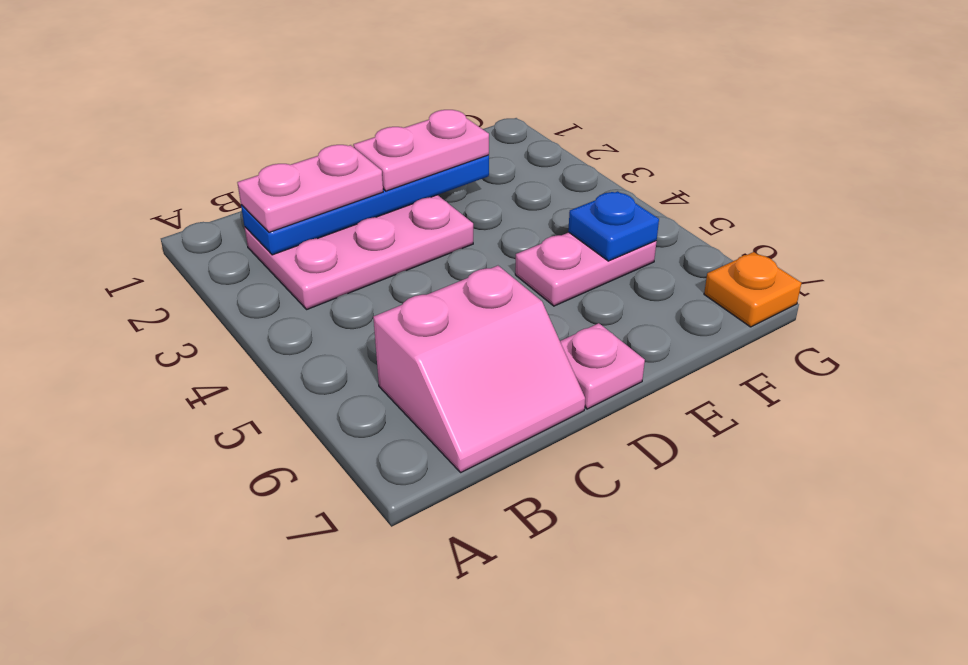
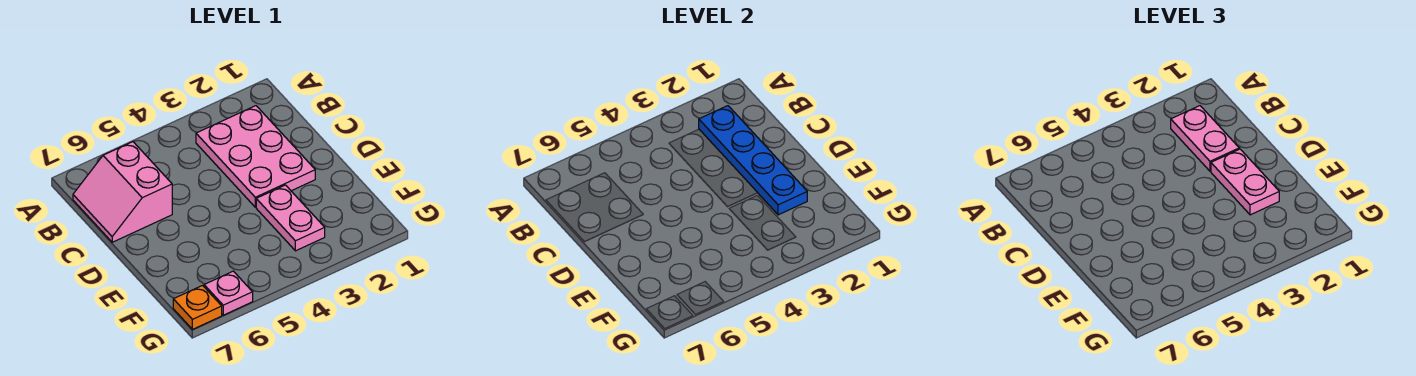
pink plate D7 level 1 -> pink plate G6 level 1
pink plate E5:F5 level 1 -> pink plate E3:F3 level 1
blue plate F5 level 2 -> none

